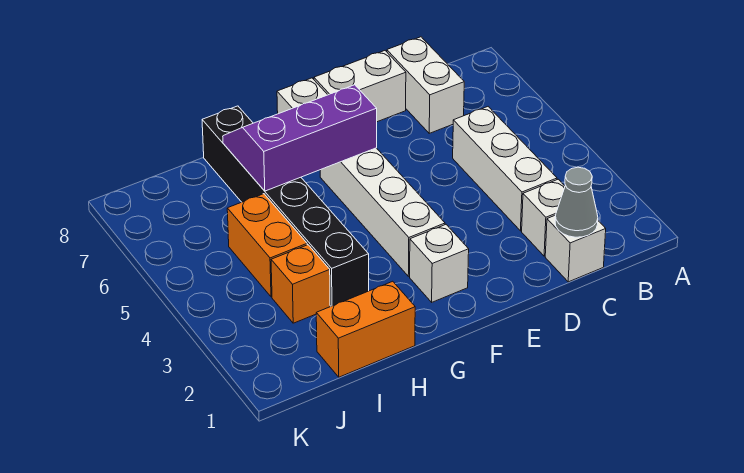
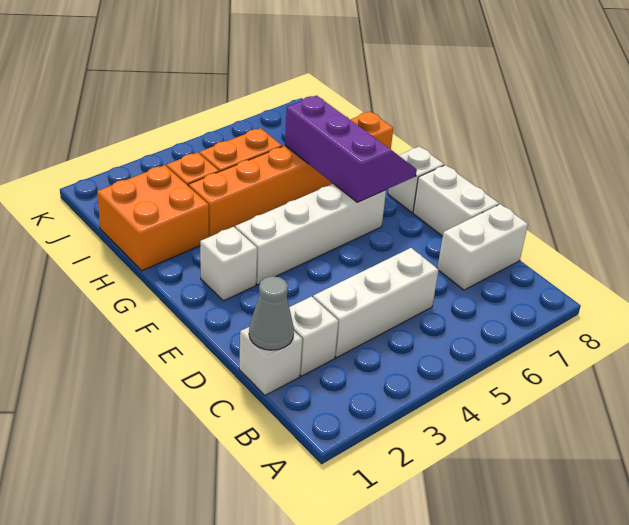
orange brick H1:I1 level 1 -> orange brick H1:I2 level 1
black brick H3:H8 level 1 -> orange brick H3:H8 level 1

